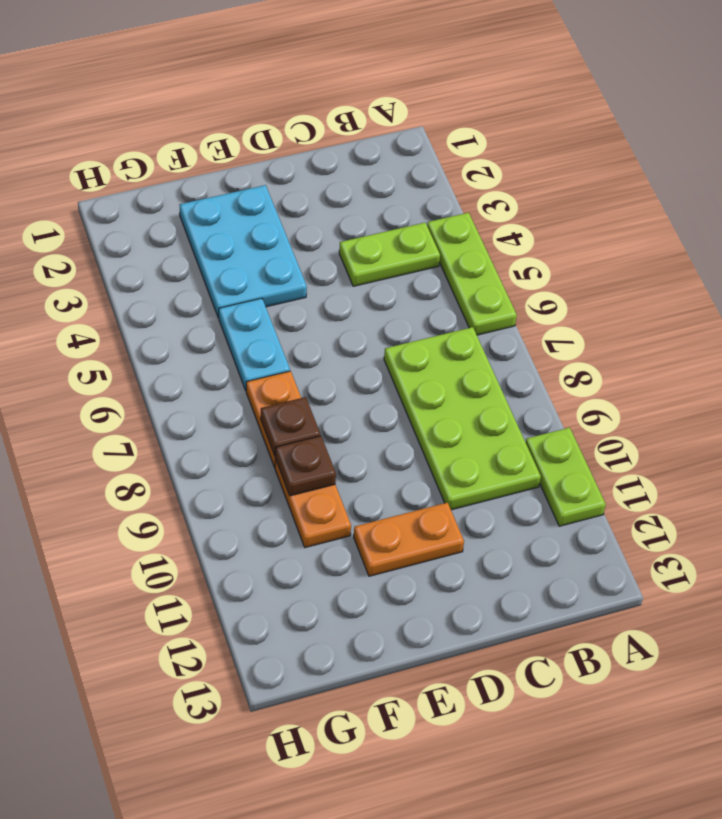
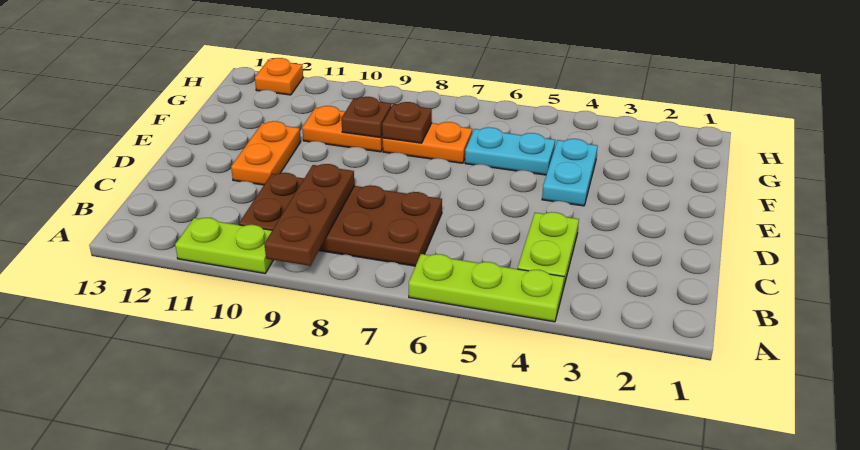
none -> brown plate A9:C9 level 2
lime plate B7:C10 level 1 -> brown plate B7:C10 level 1
cyan plate E2:F4 level 1 -> cyan plate E4:F4 level 1
none -> orange plate H12 level 1

